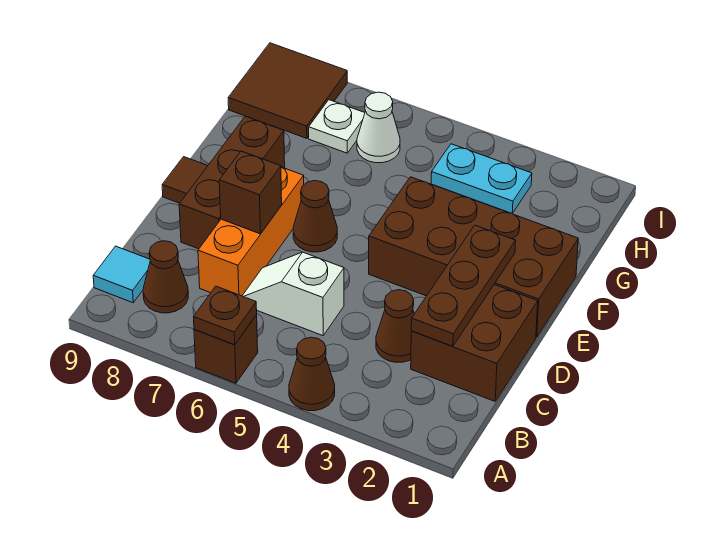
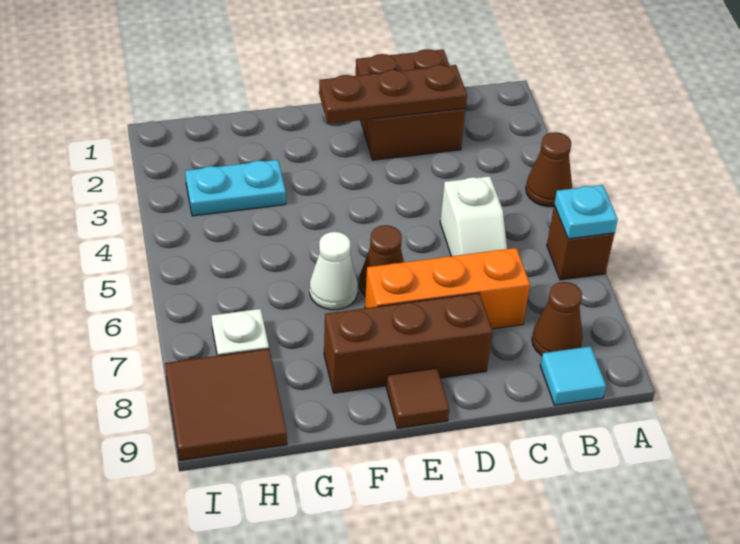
brown plate A6 level 2 -> cyan plate A6 level 2
brown cone C3 level 1 -> none
brown brick D7 level 2 -> none
brown brick E1:F4 level 1 -> none
cyan plate H3:H4 level 1 -> cyan plate G3:H3 level 1
white cone H6 level 1 -> white cone F6 level 1

